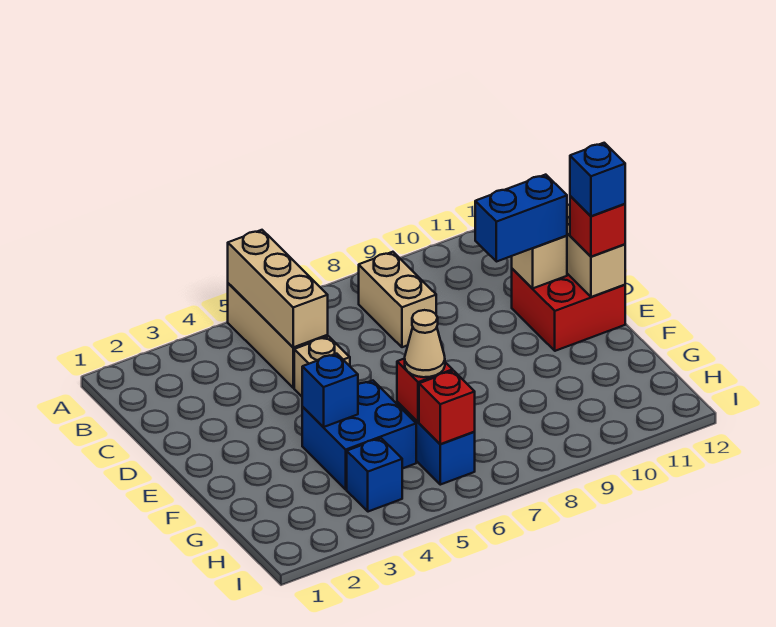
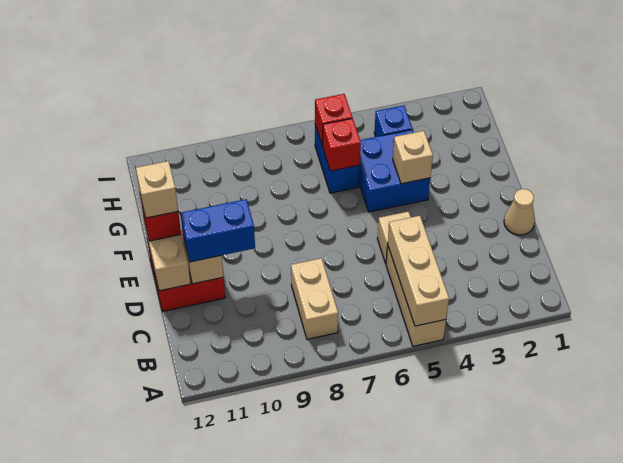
blue brick E12 level 4 -> tan brick E12 level 4
blue brick F4 level 2 -> tan brick F4 level 2
tan cone G6 level 3 -> tan cone D1 level 1

